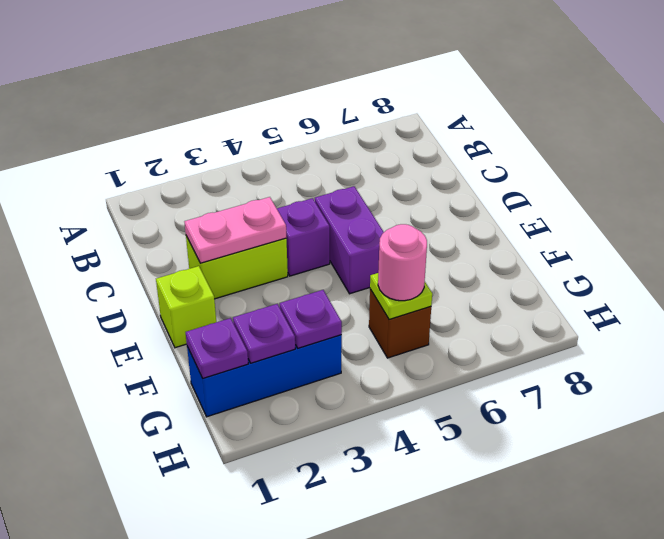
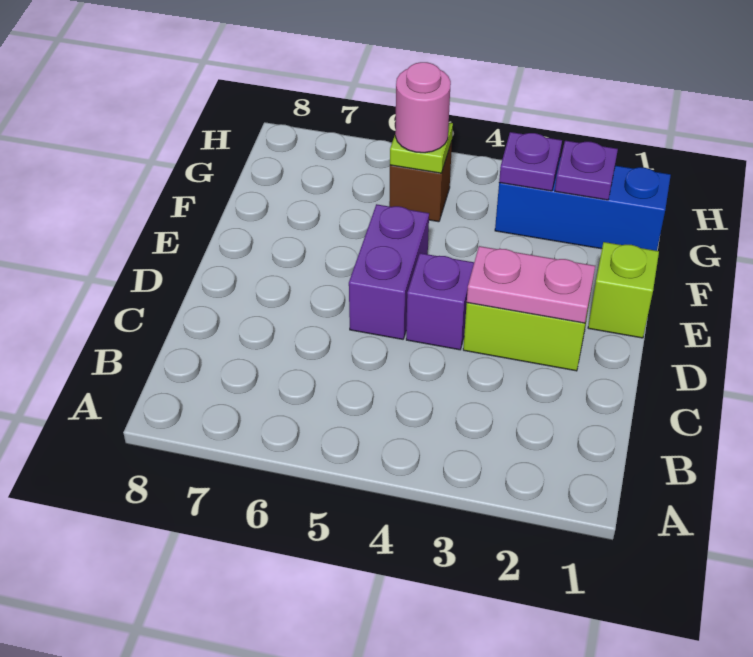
purple plate G1 level 2 -> none

